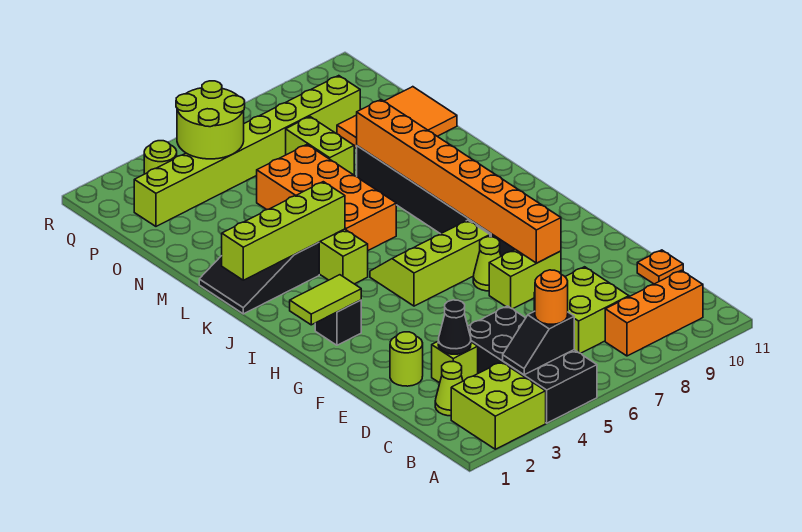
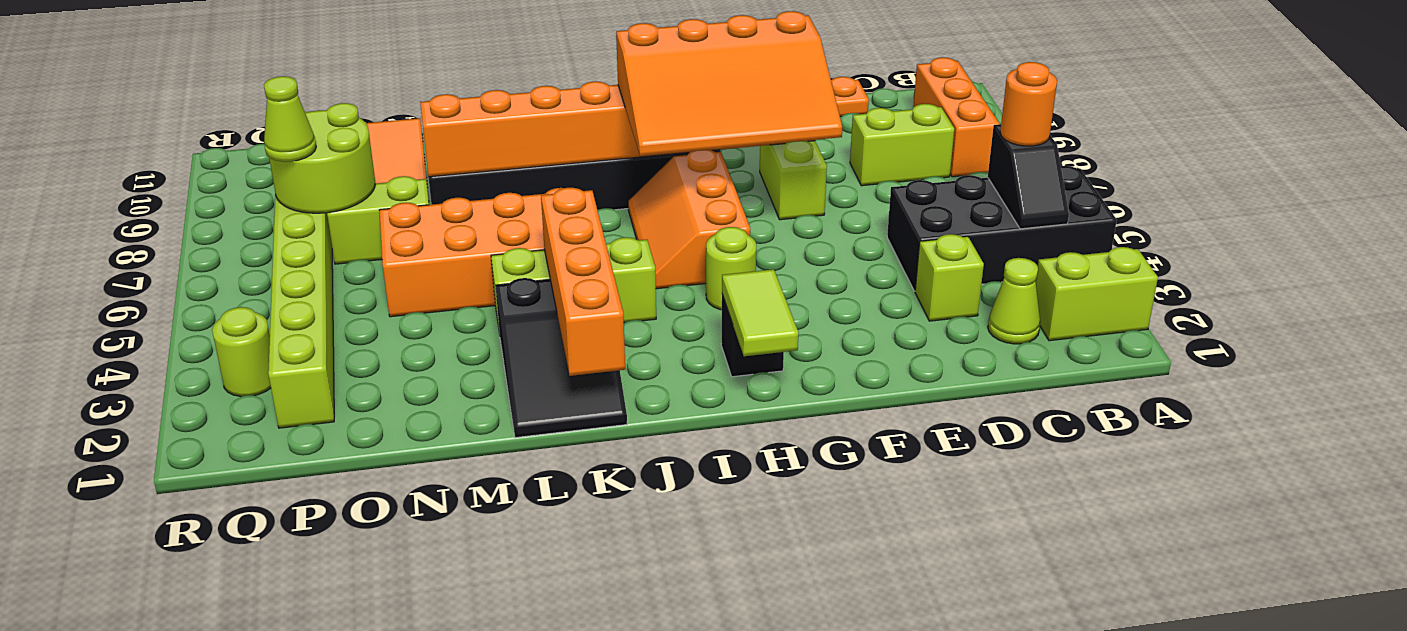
lime brick A2:B3 level 1 -> lime brick A2:B2 level 1
lime brick C7:D8 level 1 -> lime brick C8:D8 level 1
black cone D3 level 2 -> none
lime round brick E2 level 1 -> lime round brick H4 level 1
none -> orange slope F6:I8 level 3 top 8
lime cone G7 level 1 -> lime cone P7 level 3
lime slope H5:I7 level 1 top H -> orange slope H5:I7 level 1 top H
lime brick K1:K4 level 2 -> orange brick K1:K4 level 2
lime round brick P4:Q5 level 2 -> lime round brick O7:P8 level 2

